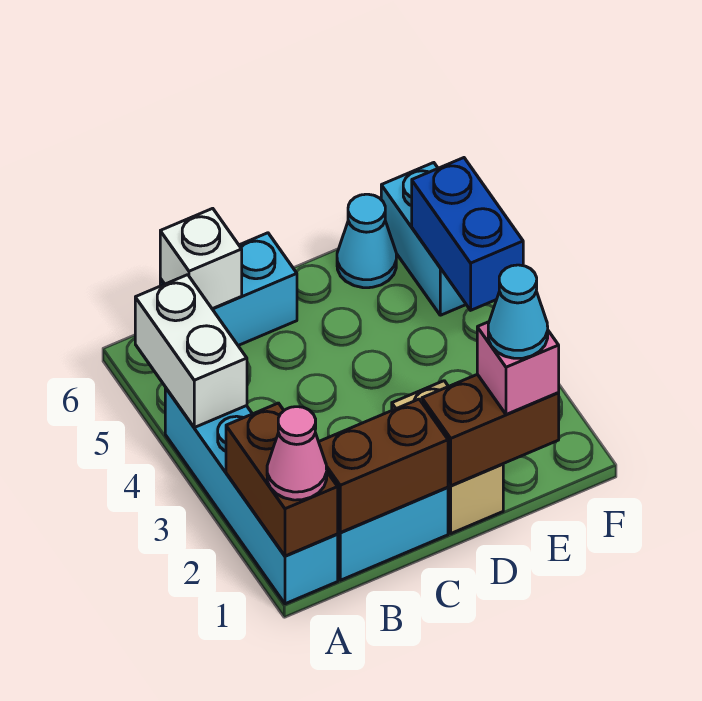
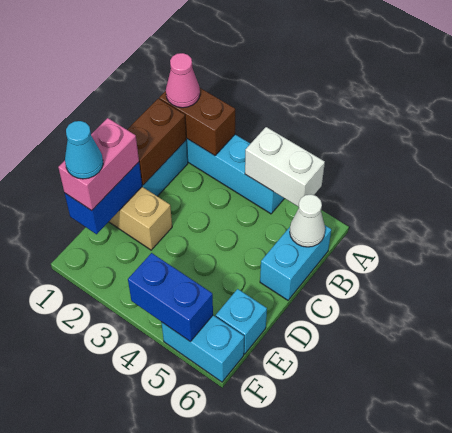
white brick B6 level 2 -> white cone B6 level 2
brown brick D1:E1 level 2 -> blue brick D1:E1 level 2
pink brick E1 level 3 -> pink brick D1:E1 level 3
cyan cone E6 level 1 -> cyan brick E6 level 1

